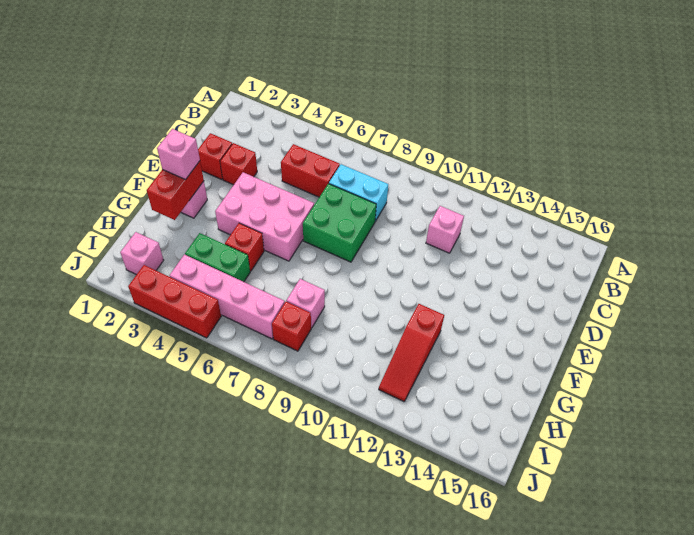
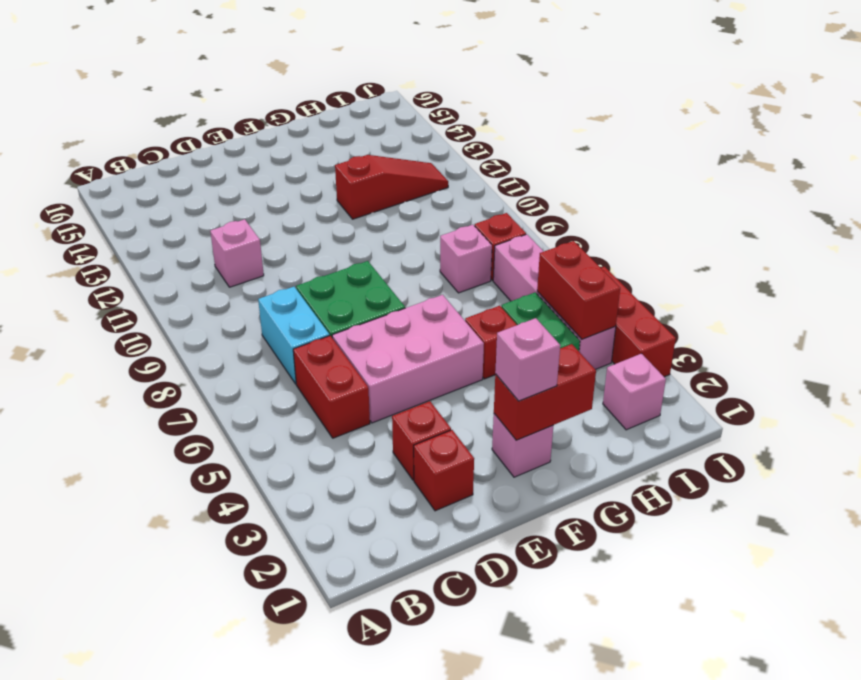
pink brick E4:F6 level 1 -> pink brick D5:F6 level 1
none -> red brick I4:I5 level 2

